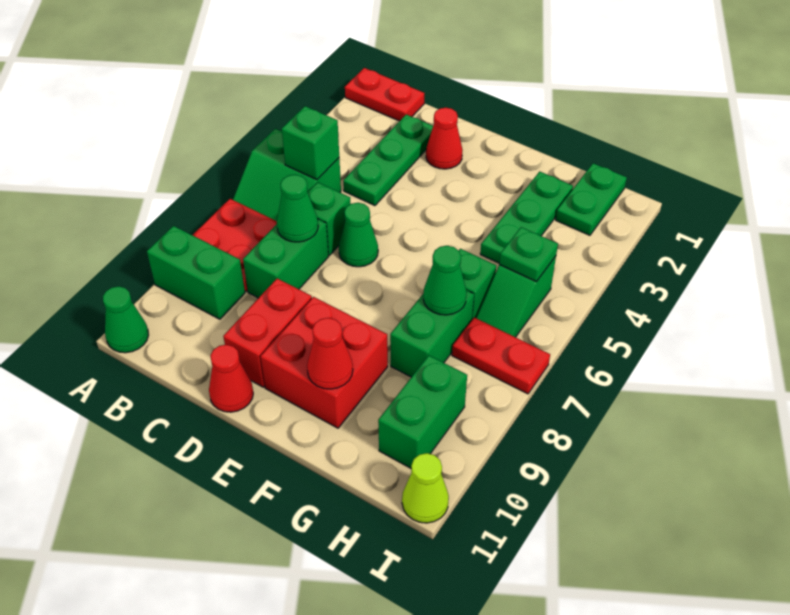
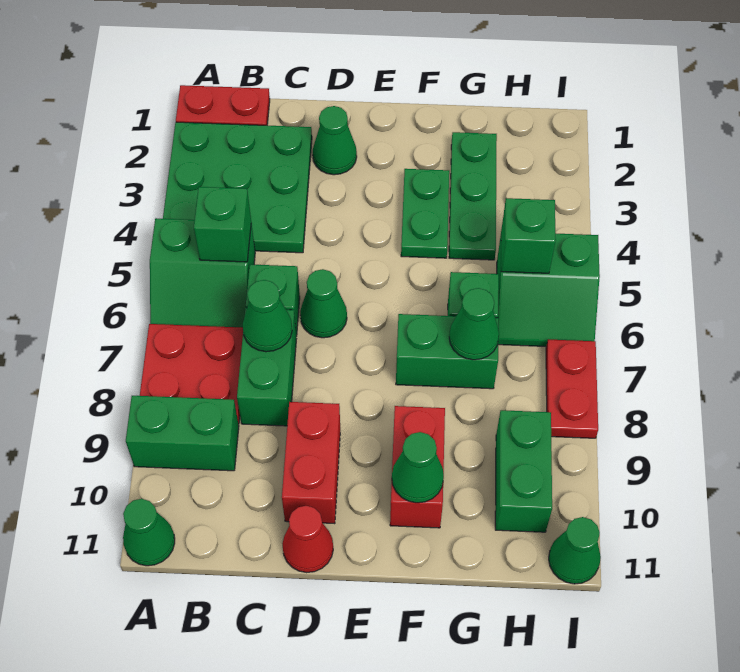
green plate C2:C4 level 1 -> green plate A2:C4 level 1
red cone D2 level 1 -> green cone D2 level 1
red brick E9:F10 level 1 -> red brick F9:F10 level 1
red cone F10 level 2 -> green cone F10 level 2
green brick G7:G8 level 1 -> green brick F7:G7 level 1
green plate H1:H2 level 1 -> green plate F3:F4 level 1
green slope H5:H6 level 1 top 5 -> green slope H5:I6 level 1 top 5
green plate H5 level 2 -> green brick H5 level 2
red plate H7:I7 level 1 -> red plate I7:I8 level 1
lime cone I11 level 1 -> green cone I11 level 1

